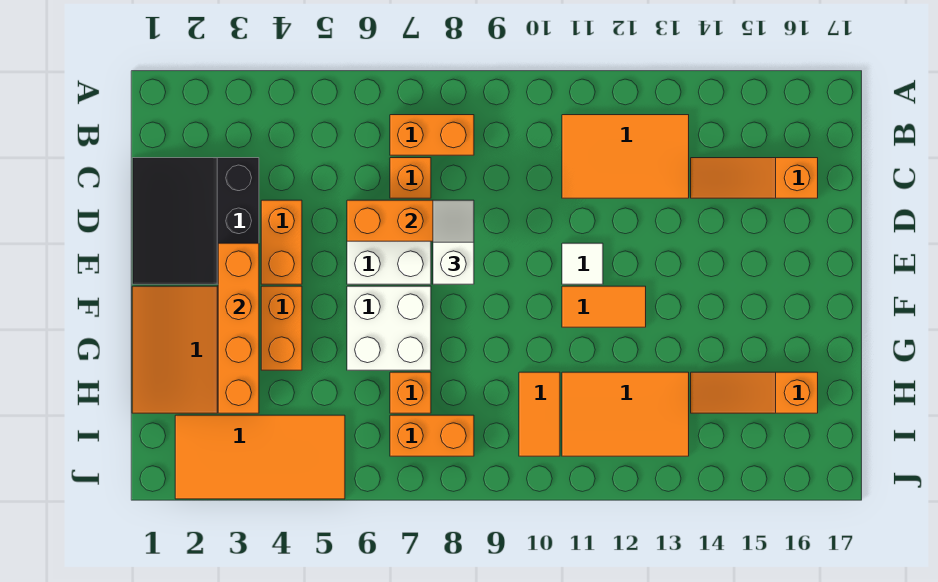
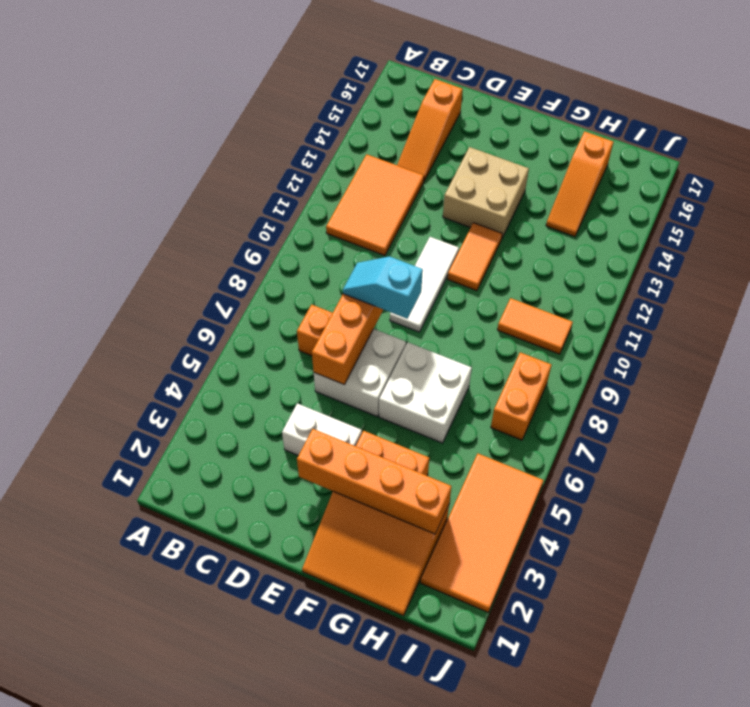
orange brick B7:B8 level 1 -> none
black slope C1:E3 level 1 top 3 -> none
orange brick D4:E4 level 1 -> white brick D4:E4 level 1
white slope D8:E8 level 3 top E -> cyan slope D8:E8 level 3 top E
white tile E11 level 1 -> white tile E9:E11 level 1
none -> tan brick E13:F14 level 1
orange brick H7 level 1 -> none
orange tile H11:I13 level 1 -> none

